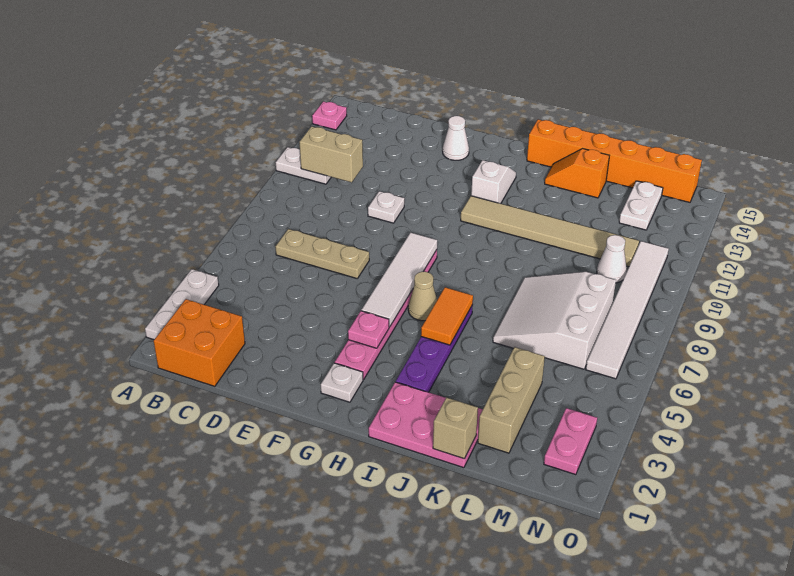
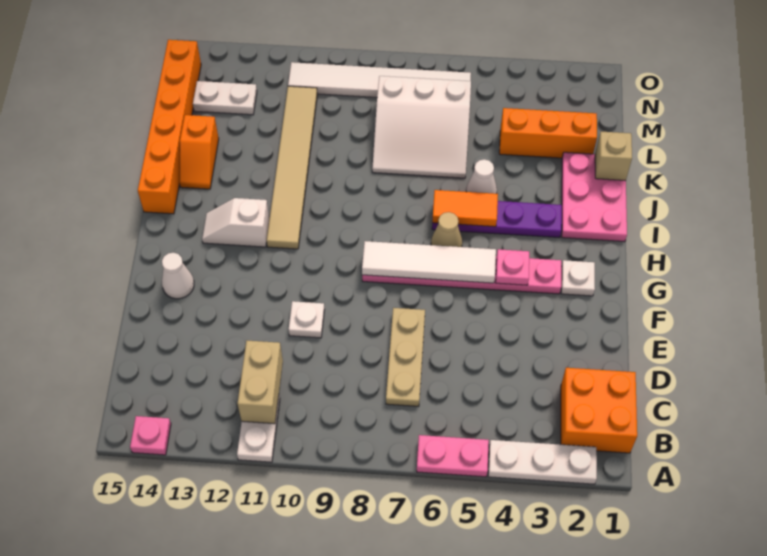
tan brick L2:L4 level 1 -> orange brick L2:L4 level 1
white cone M10 level 1 -> white cone J5 level 1
pink plate N2:N3 level 1 -> pink plate A5:A6 level 1

